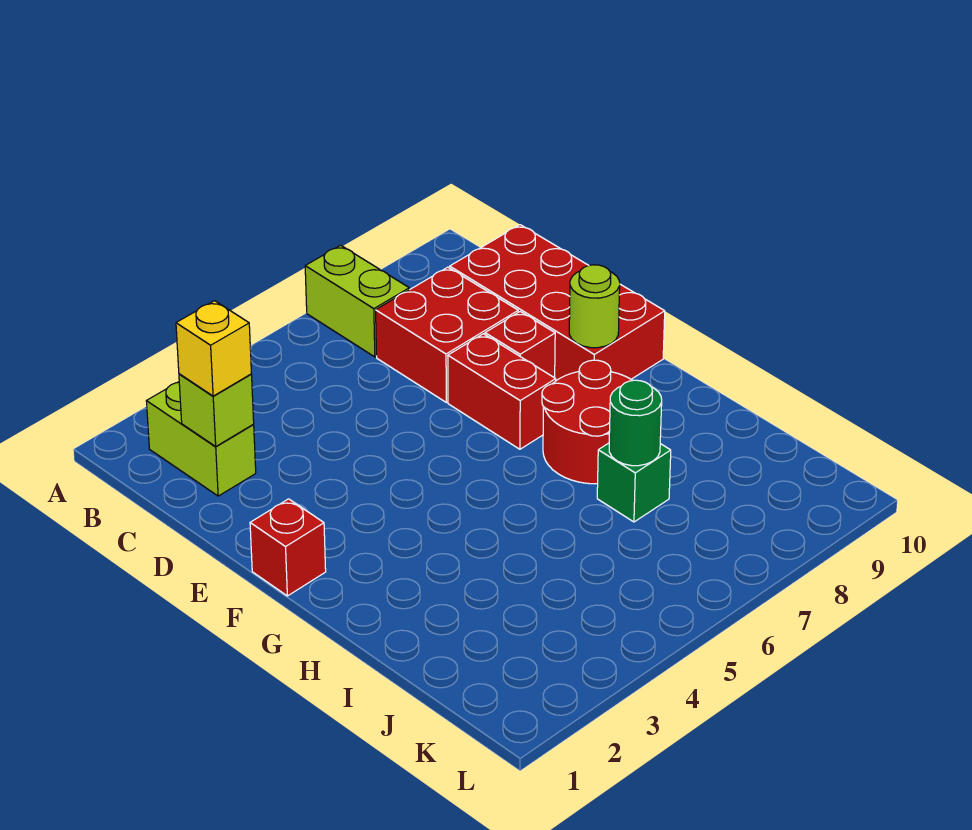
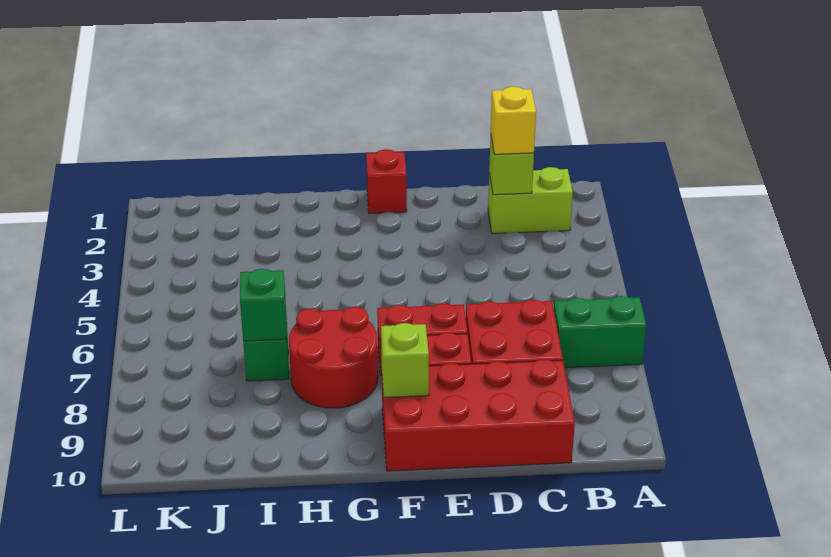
lime brick A7:B7 level 1 -> green brick A7:B7 level 1
lime round brick F9 level 2 -> lime brick F9 level 2
green round brick I7 level 2 -> green brick I7 level 2

